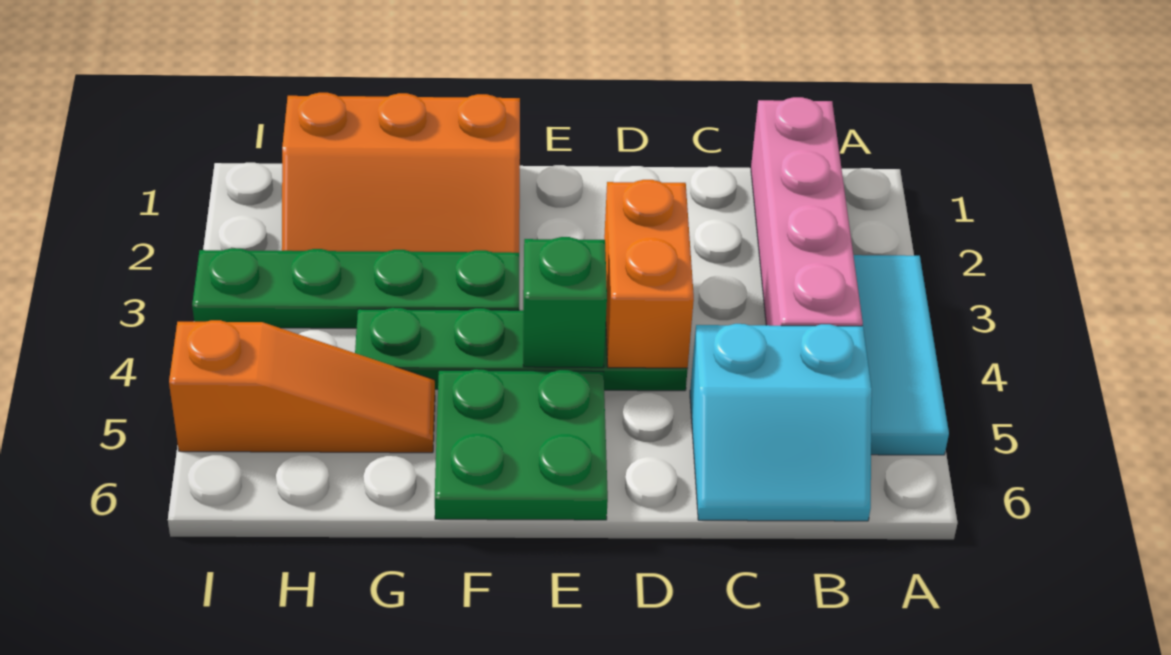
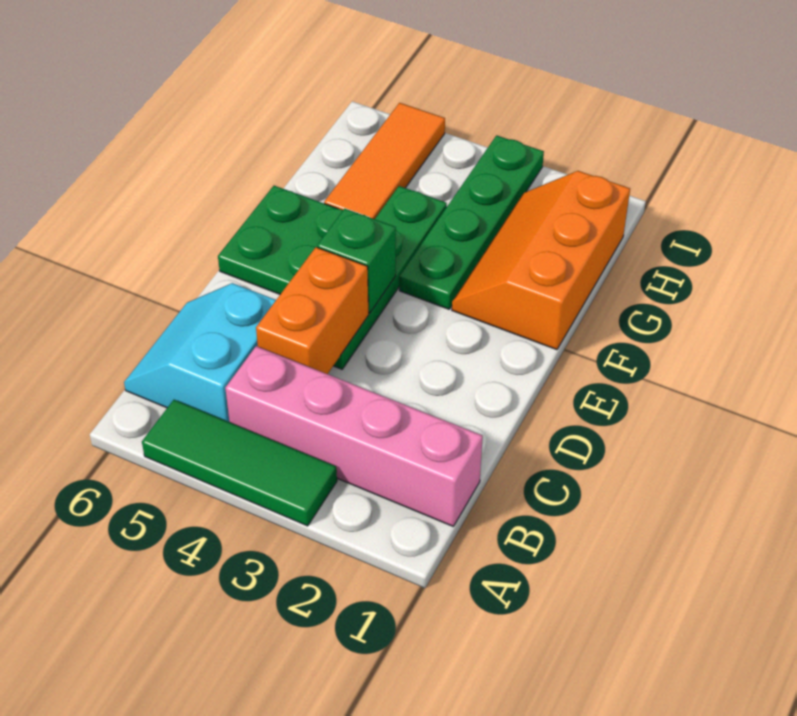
cyan tile A3:A5 level 1 -> green tile A3:A5 level 1
orange brick D3:D4 level 2 -> orange brick C4:D4 level 2
orange slope G5:I5 level 1 top I -> orange tile G5:I5 level 1

